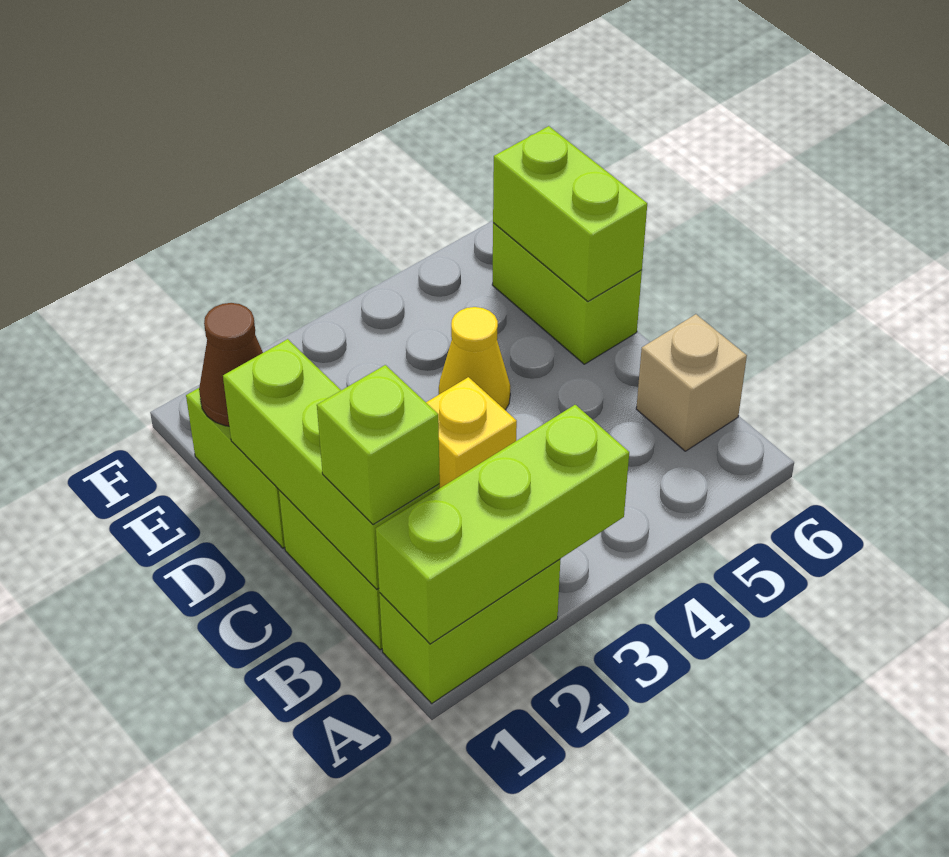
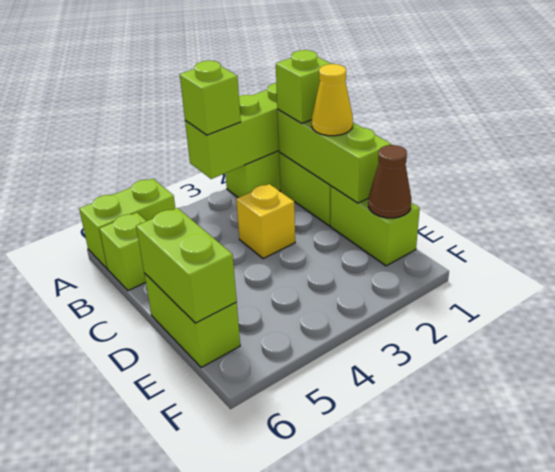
none -> lime brick A3 level 3
none -> lime brick A5:A6 level 1
tan brick B6 level 1 -> lime brick B6 level 1
yellow cone D4 level 1 -> yellow cone C1 level 3

